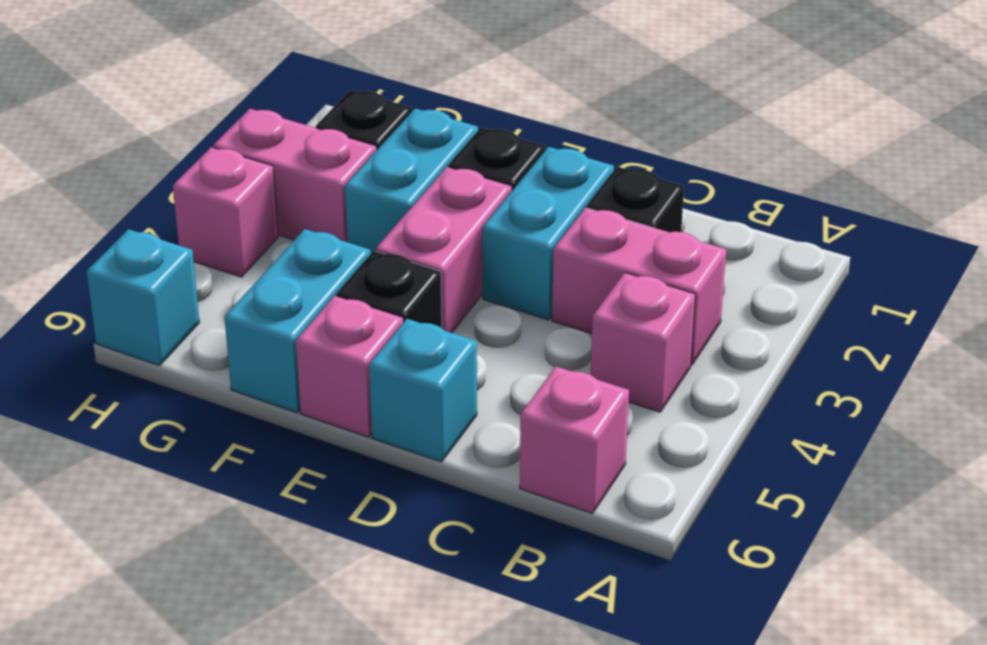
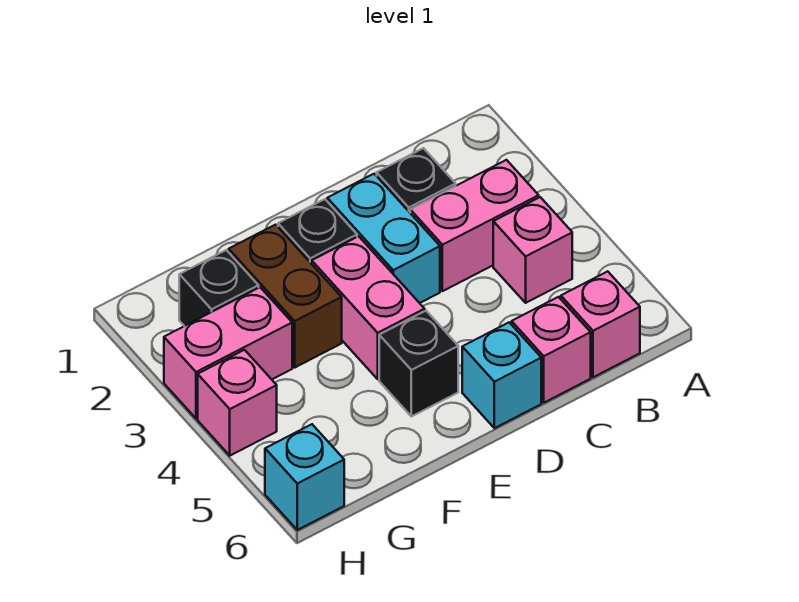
pink brick E6 level 1 -> pink brick C6 level 1
cyan brick F2:F3 level 1 -> brown brick F2:F3 level 1
cyan brick F5:F6 level 1 -> none

